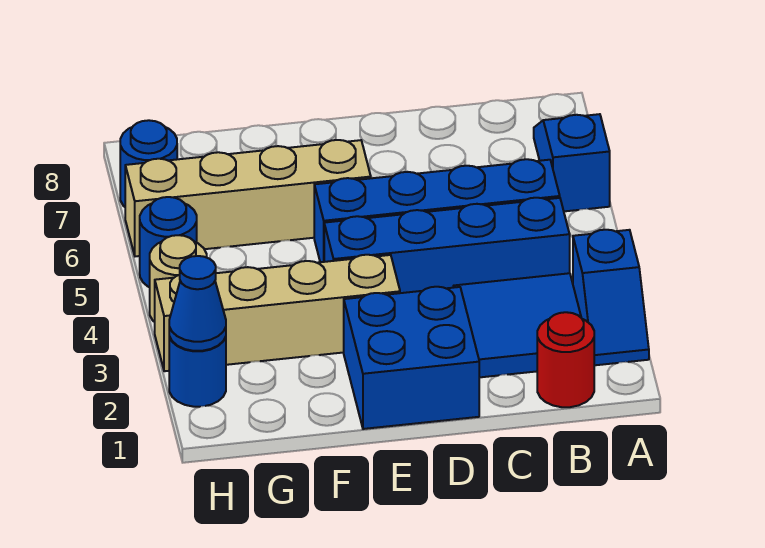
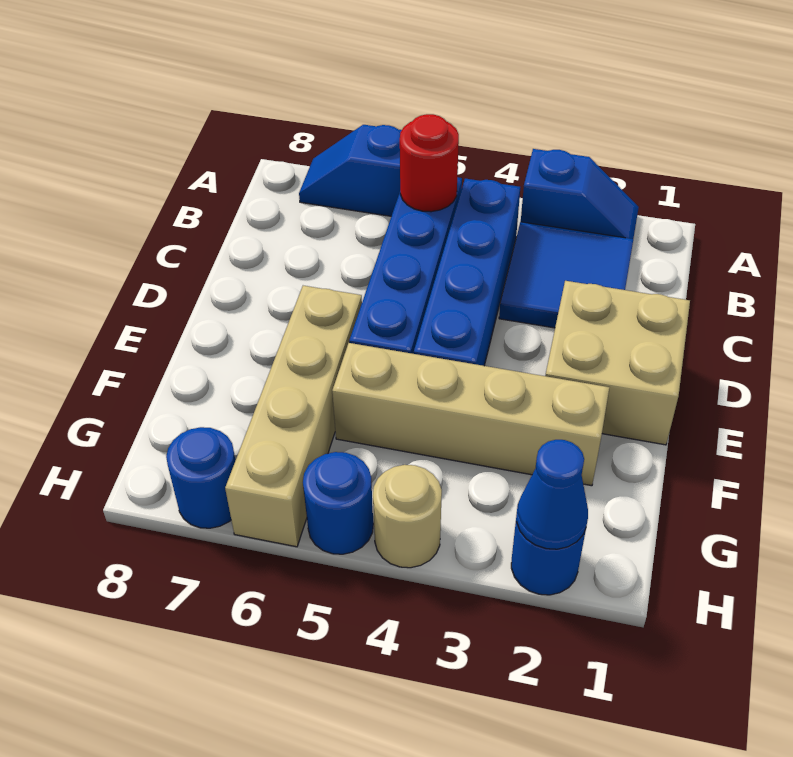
red round brick B1 level 1 -> red round brick B5 level 2
blue brick D1:E2 level 1 -> tan brick D1:E2 level 1
tan brick E3:H3 level 1 -> tan brick F2:F5 level 1

